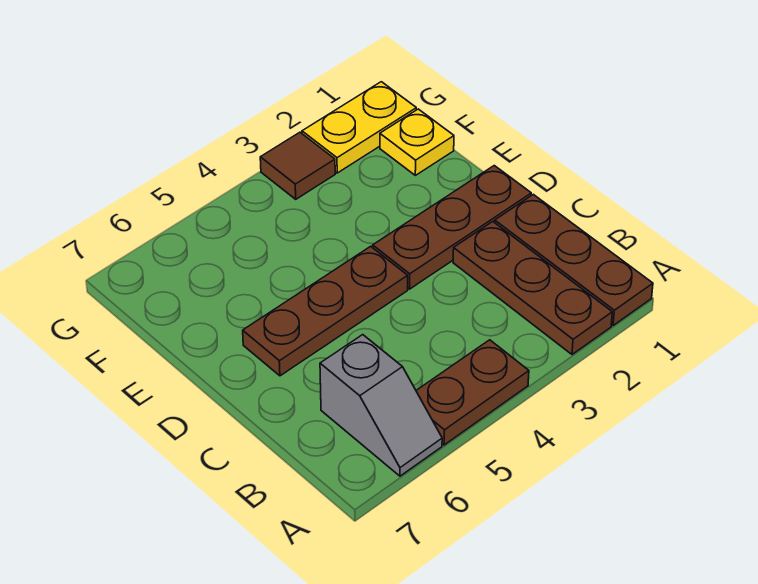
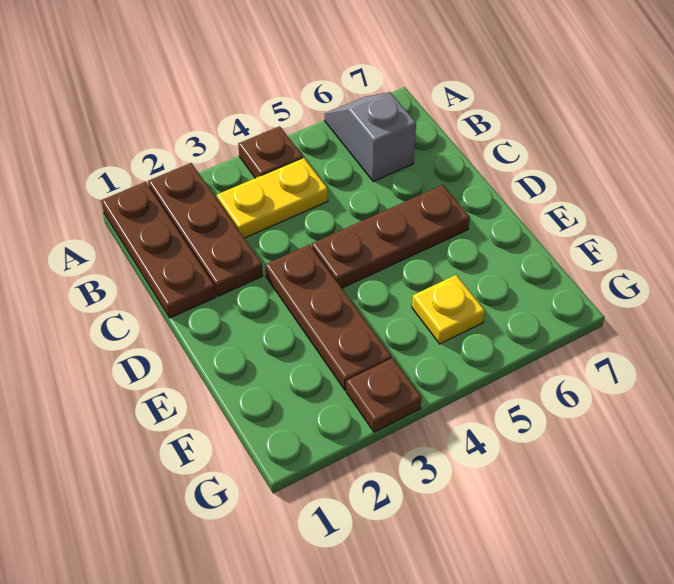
brown plate A4:A5 level 1 -> brown plate A4 level 1
brown plate D1:D3 level 1 -> brown plate D3:F3 level 1
yellow plate F1 level 1 -> yellow plate F5 level 1
yellow plate G1:G2 level 1 -> yellow plate B3:B4 level 1
brown tile G3 level 1 -> brown plate G3 level 1

